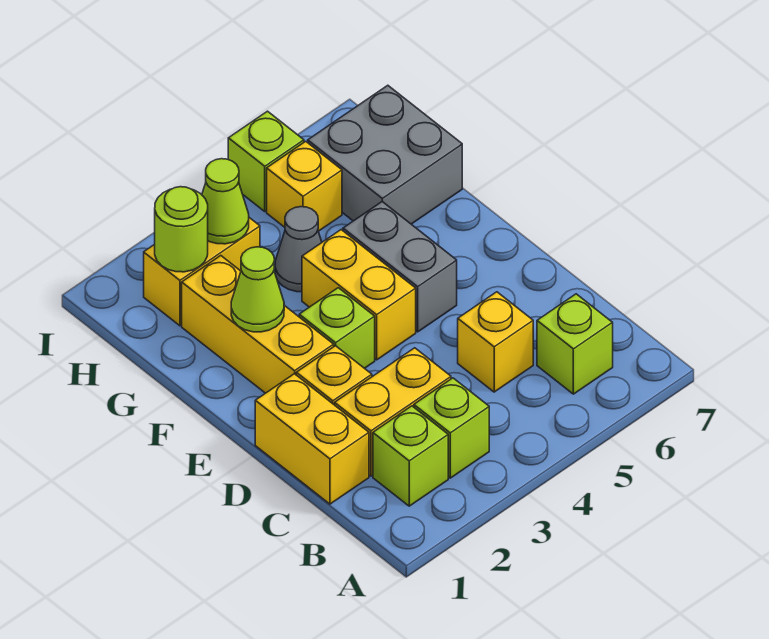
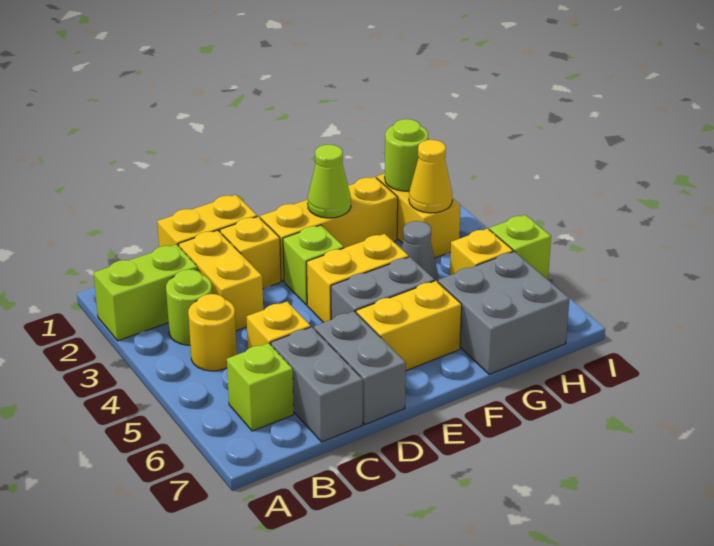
lime brick B2 level 1 -> lime brick A2:B2 level 1
lime brick B3 level 1 -> lime round brick B3 level 1
none -> yellow round brick B4 level 1
none -> grey brick C6:C7 level 1
none -> grey brick D6:D7 level 1
none -> yellow brick E6:F6 level 1
lime cone H3 level 2 -> yellow cone H3 level 2

